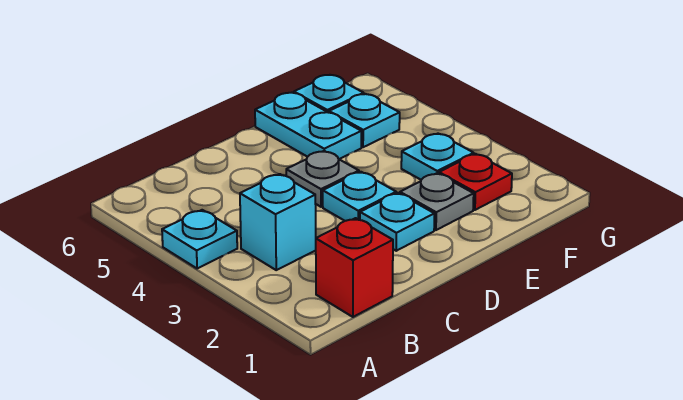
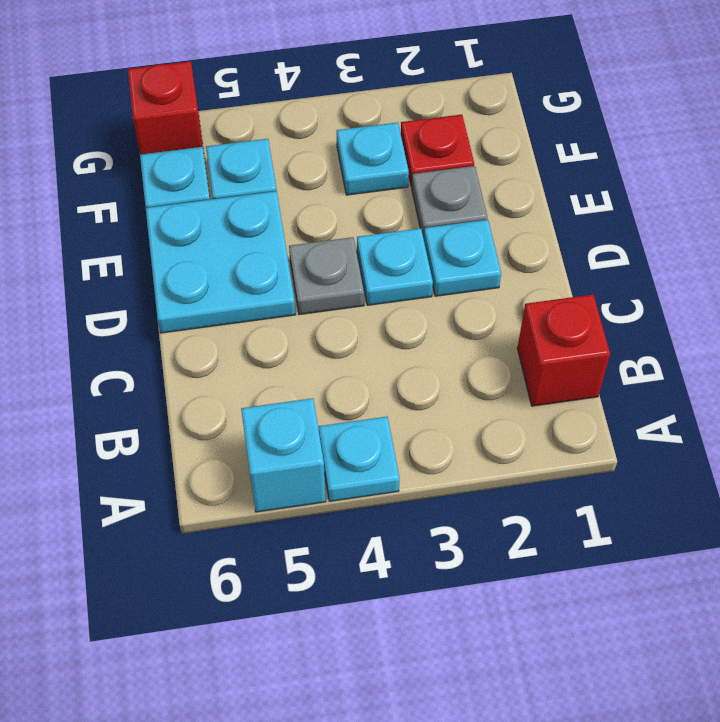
cyan brick B3 level 1 -> cyan brick A5 level 1
cyan plate E5:E6 level 1 -> cyan plate D5:E6 level 1
none -> red brick G6 level 1

